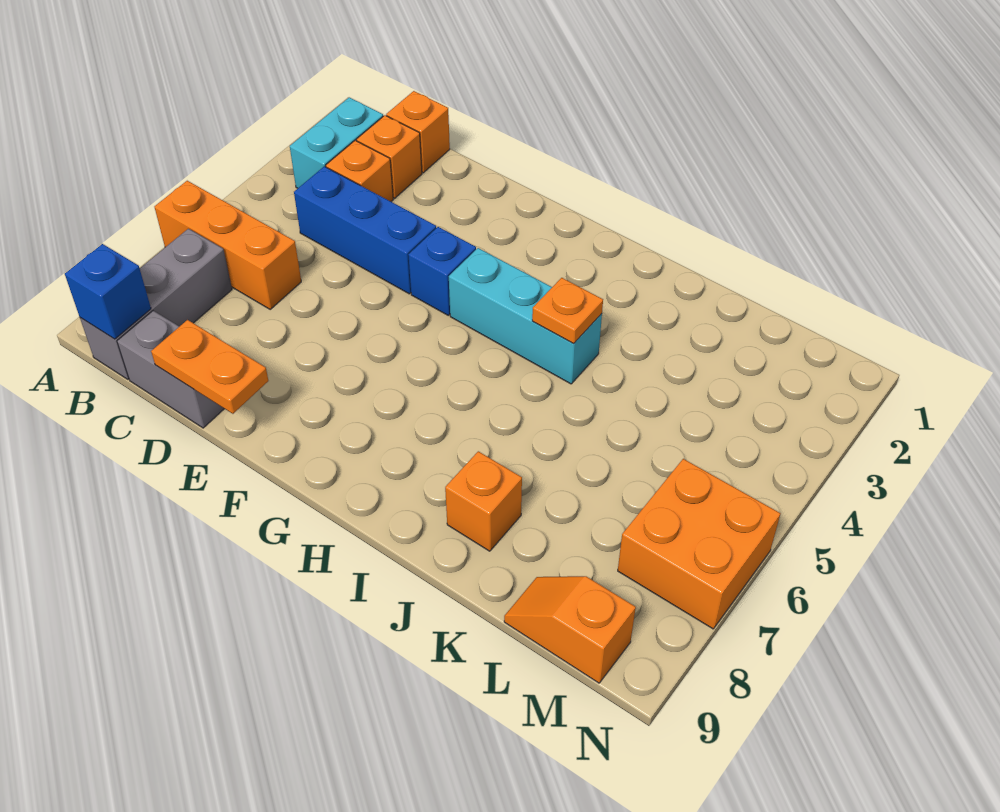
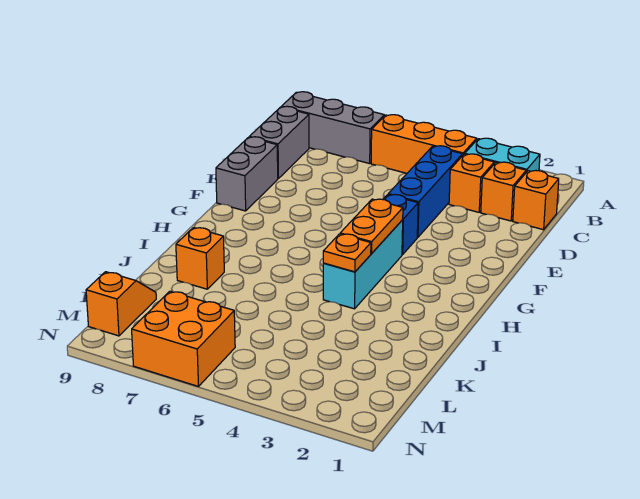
orange brick A6:C6 level 1 -> orange brick B4:B6 level 1
blue brick B9 level 2 -> none
orange plate D9:E9 level 2 -> orange plate G4:H4 level 2
none -> grey brick E9:F9 level 1

